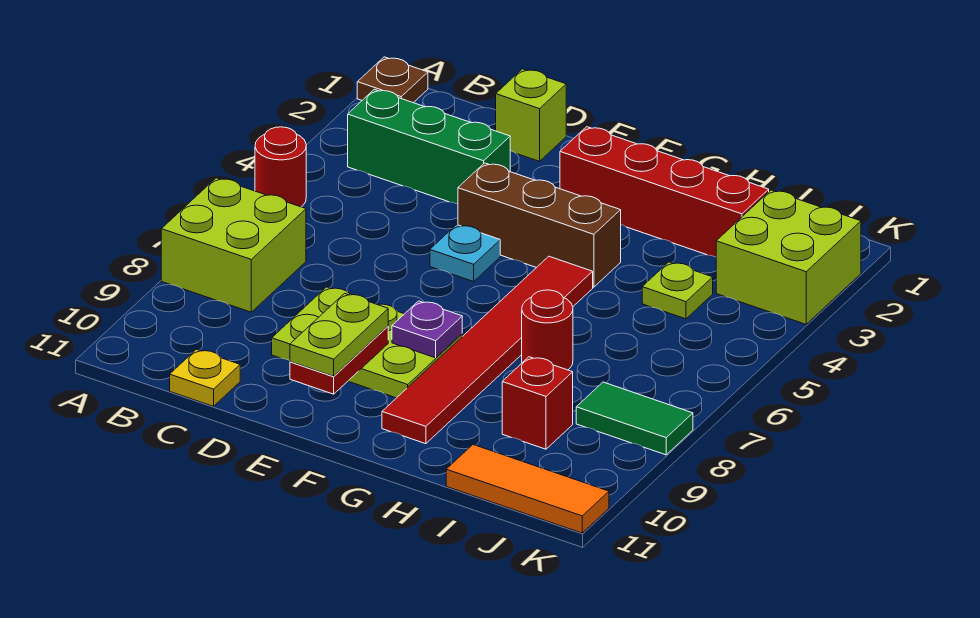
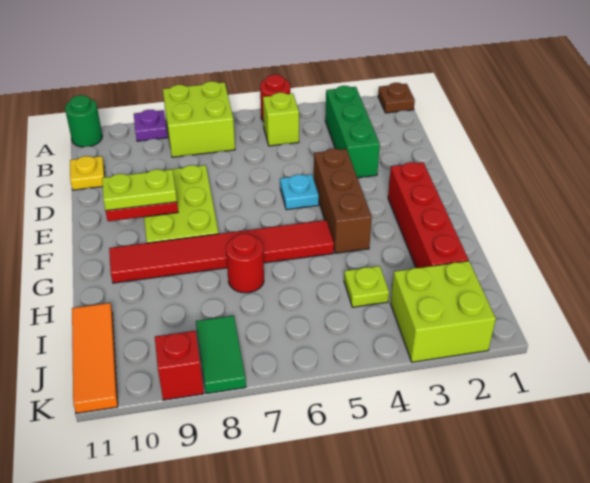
none -> green round brick A11 level 1
lime brick D1 level 1 -> lime brick B5 level 1
purple plate F8 level 2 -> purple plate A9 level 1
red brick I9 level 1 -> red brick K9 level 1

